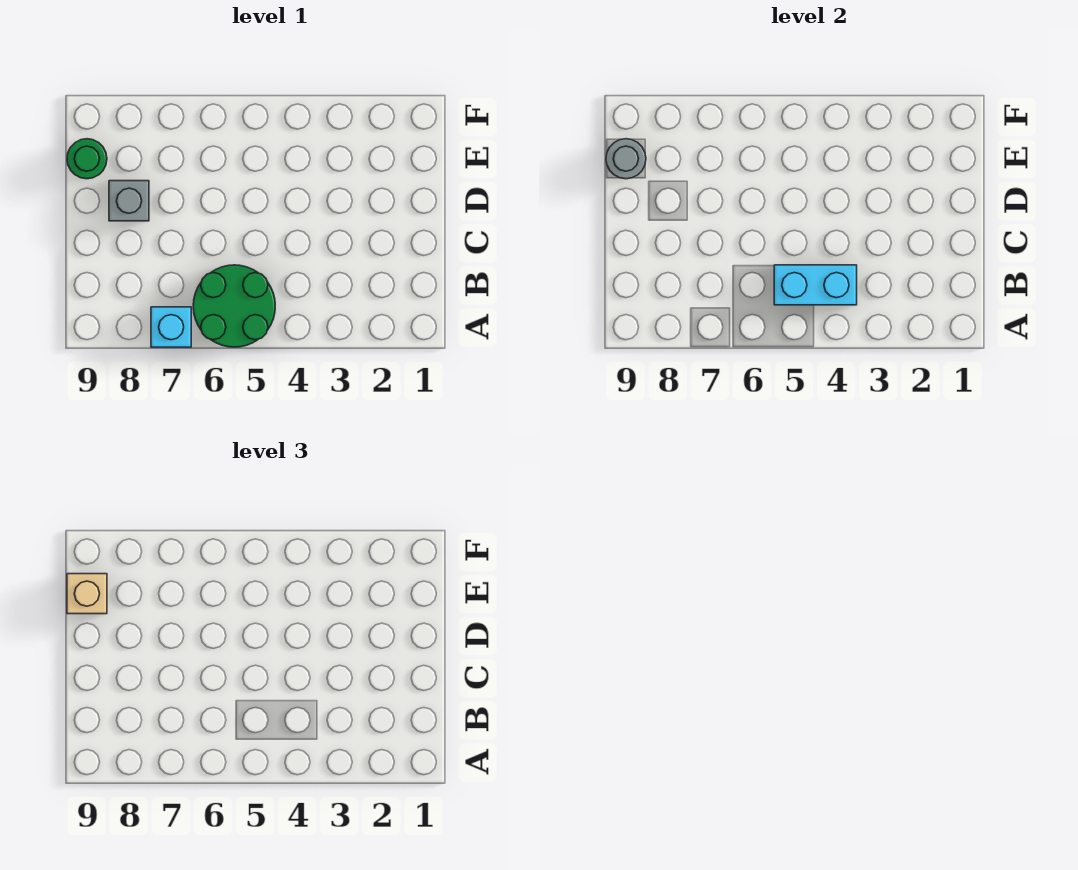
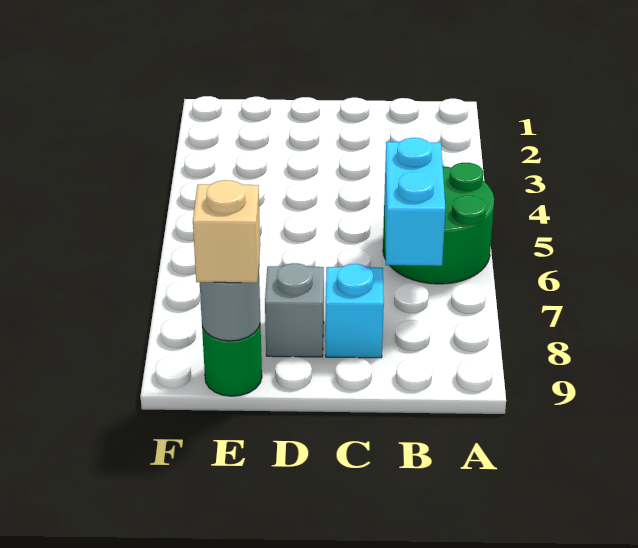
cyan brick A7 level 1 -> cyan brick C8 level 1
cyan brick B4:B5 level 2 -> cyan brick B6:B7 level 2

